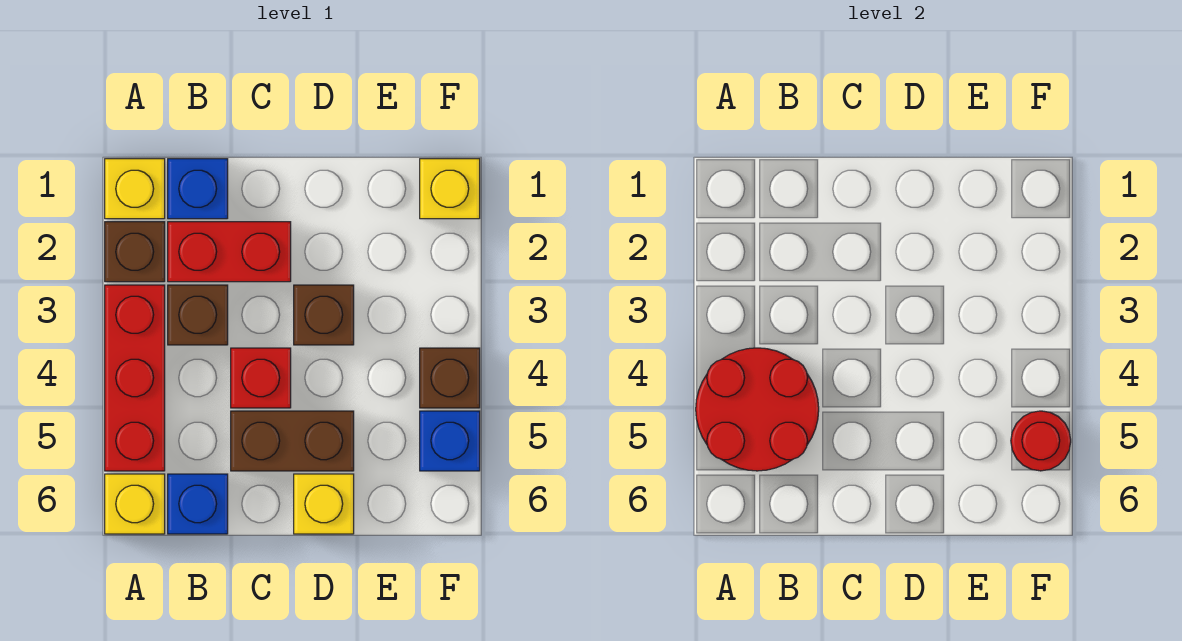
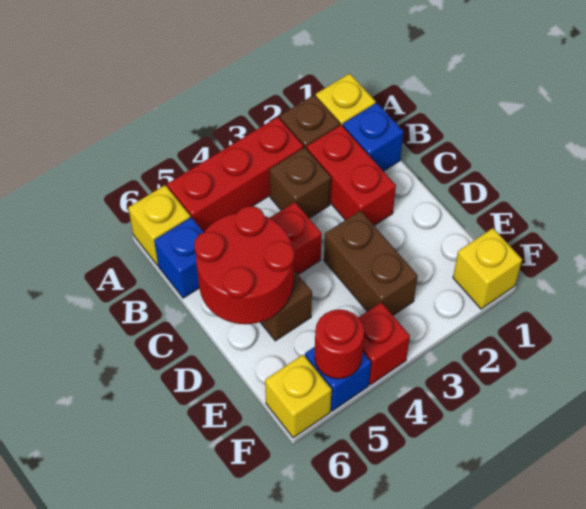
red round brick A4:B5 level 2 -> red round brick C5:D6 level 2
brown brick D3 level 1 -> brown brick D3:E3 level 1
yellow brick D6 level 1 -> yellow brick F6 level 1
brown brick F4 level 1 -> red brick F4 level 1

